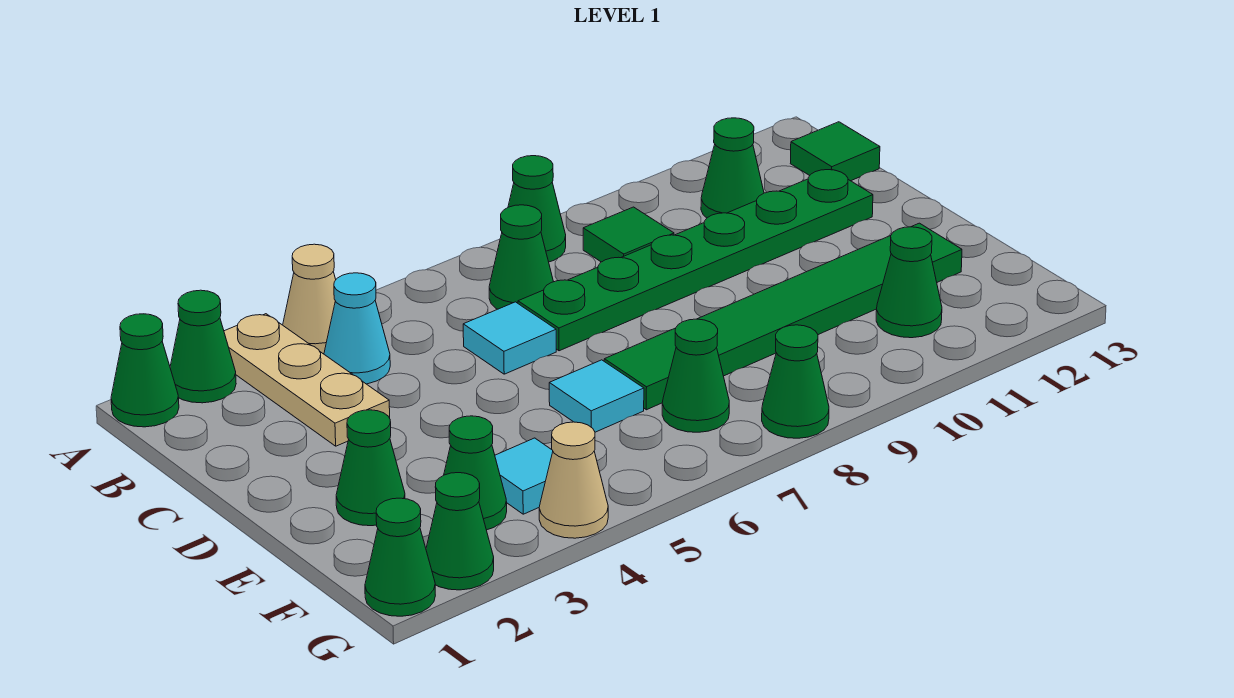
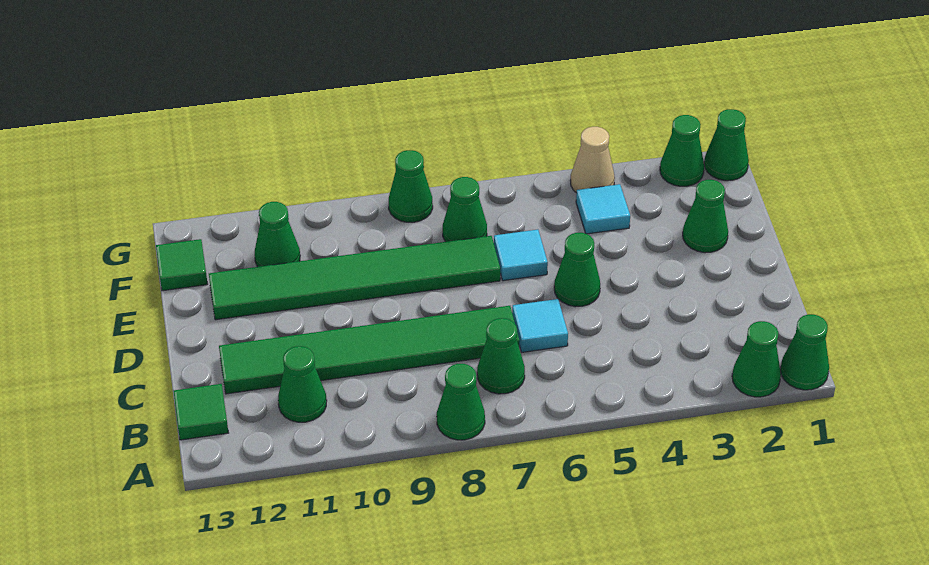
tan plate A3:C3 level 1 -> none
tan cone A4 level 1 -> none
cyan cone B4 level 1 -> none
green tile B9 level 1 -> green tile F13 level 1
green plate C7:C12 level 1 -> green tile C7:C12 level 1
green cone F3 level 1 -> green cone D5 level 1

